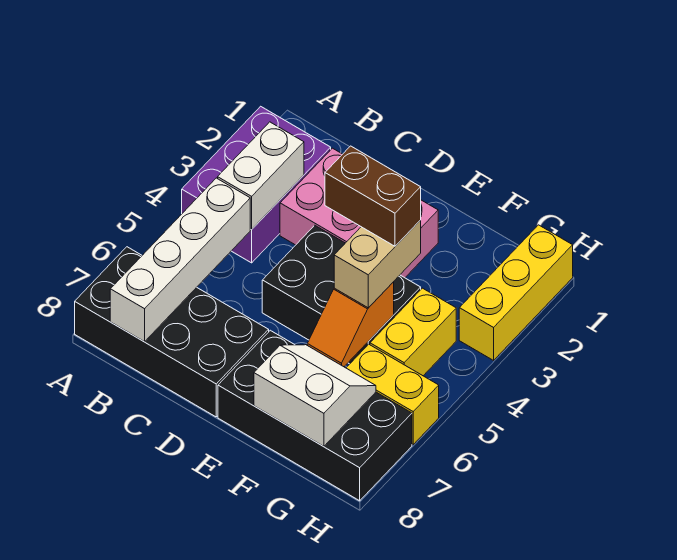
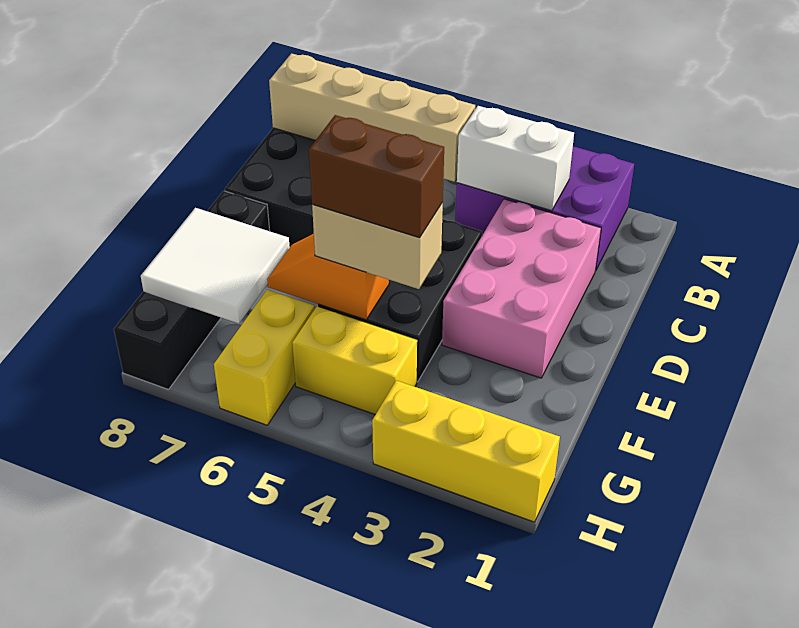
white brick B5:B8 level 2 -> tan brick B5:B8 level 2
brown brick E4:F4 level 4 -> brown brick F4:F5 level 4
black brick E7:H8 level 1 -> black brick E8:H8 level 1
white slope F7:G8 level 2 top 8 -> white tile F7:G8 level 2

